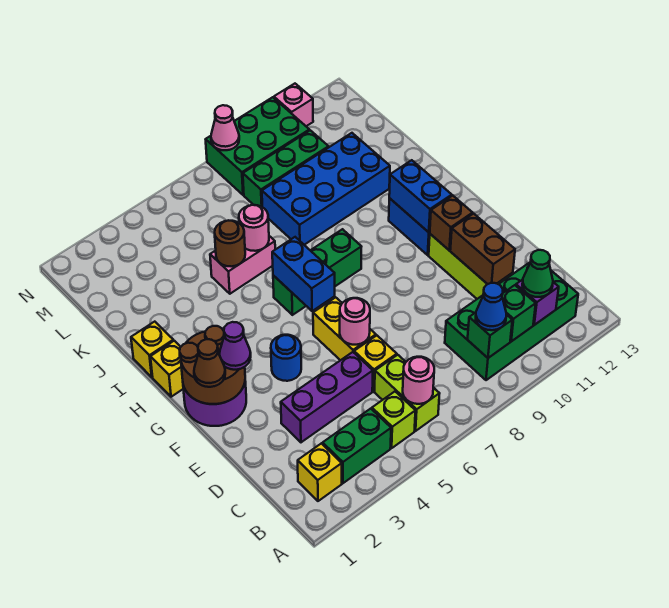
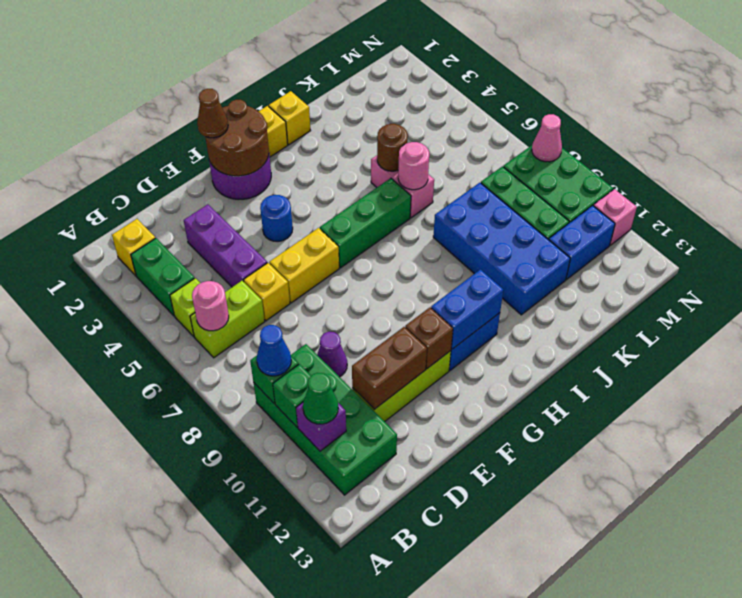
pink round brick E6 level 2 -> none
purple cone F2 level 3 -> purple cone D9 level 1
blue brick G6:H6 level 2 -> blue brick L11:M11 level 1
green brick H6:H8 level 1 -> green brick G6:I6 level 1

